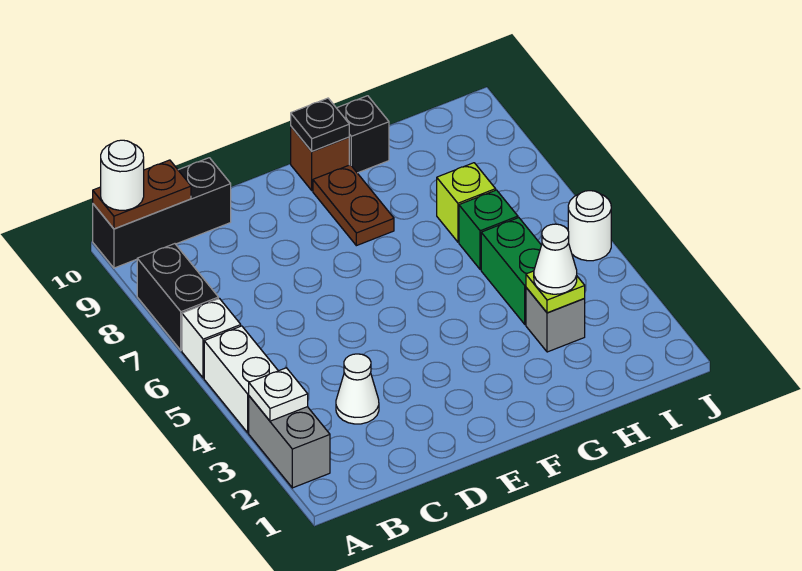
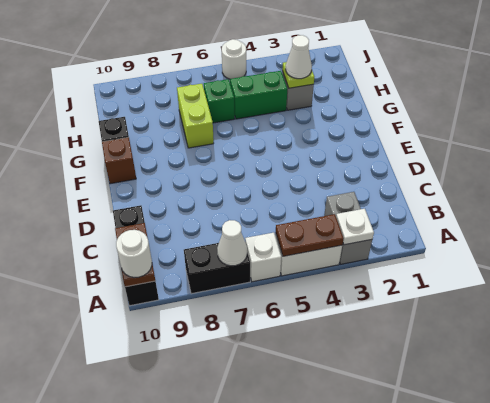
grey brick A2:A3 level 1 -> grey brick A3:B3 level 1
white cone C3 level 1 -> white cone A7 level 2
brown plate F8:F9 level 1 -> brown plate A4:A5 level 2
black plate F10 level 2 -> none
lime brick H7 level 1 -> lime brick G7:H7 level 1

